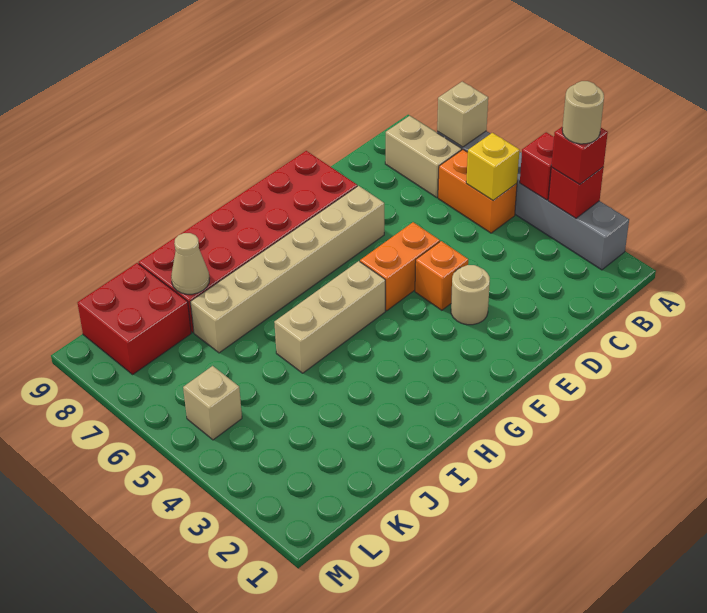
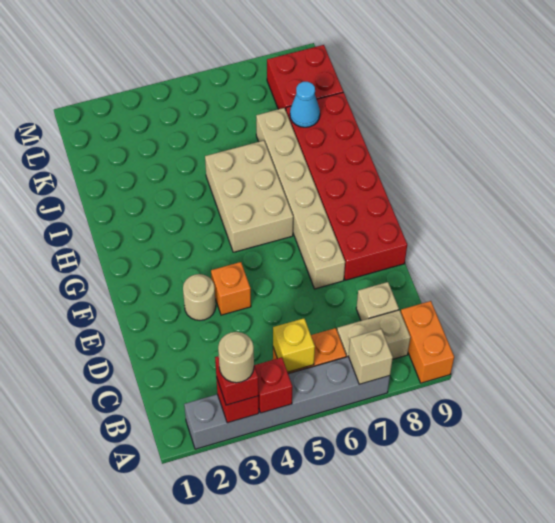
orange brick E5:F5 level 1 -> orange brick A9:B9 level 1
tan brick G5:I5 level 1 -> tan brick G5:I6 level 1
tan cone J8 level 2 -> cyan cone J8 level 2
tan brick L5 level 1 -> tan brick C8 level 1

